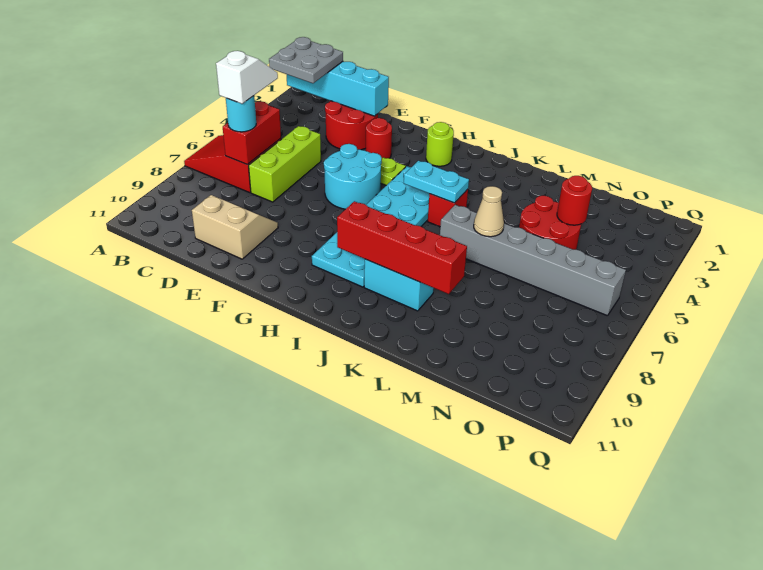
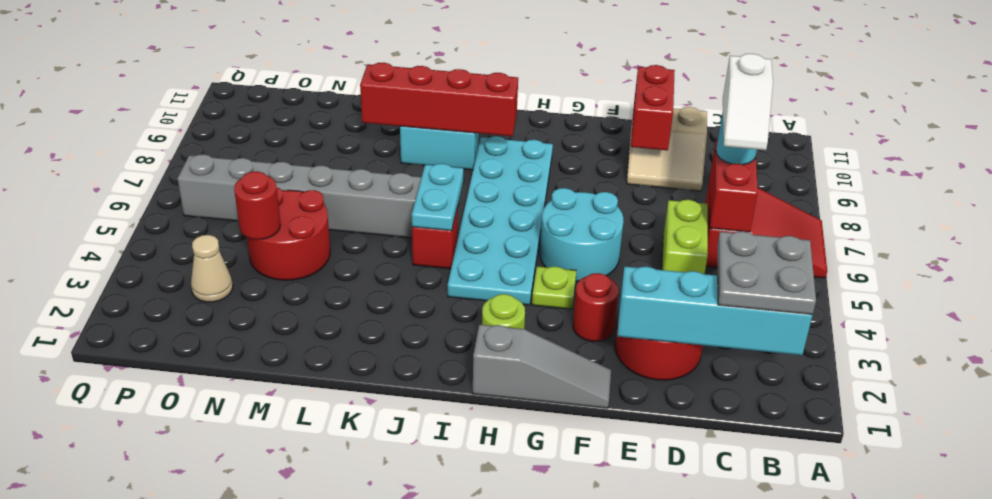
lime brick D5:D7 level 1 -> lime brick D5:D6 level 1
none -> red brick E9:E10 level 2
none -> grey slope F1:H1 level 1 top H
cyan plate I5:J5 level 2 -> cyan plate J5:J6 level 2
tan cone L6 level 2 -> tan cone O3 level 1

